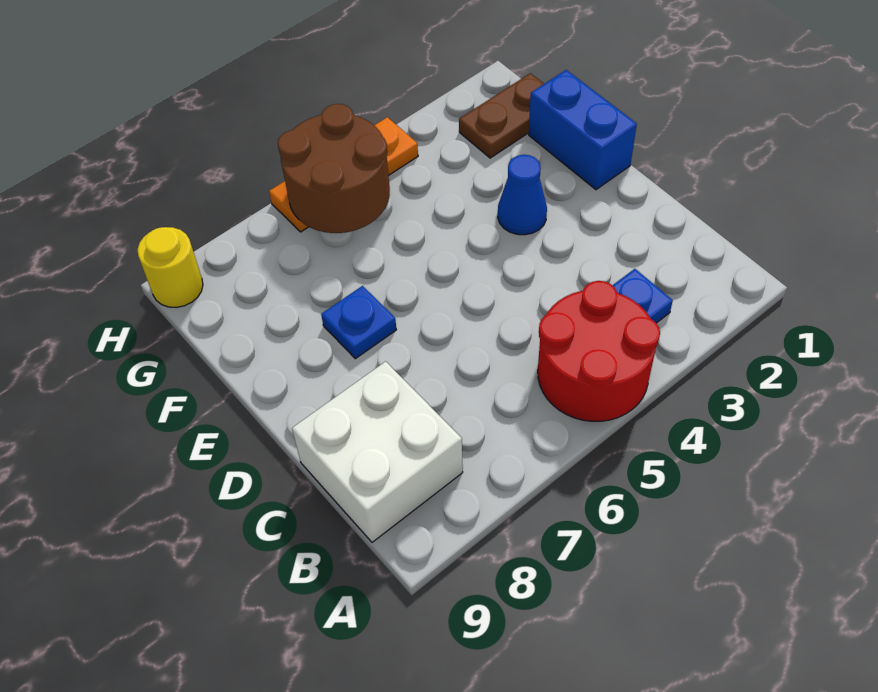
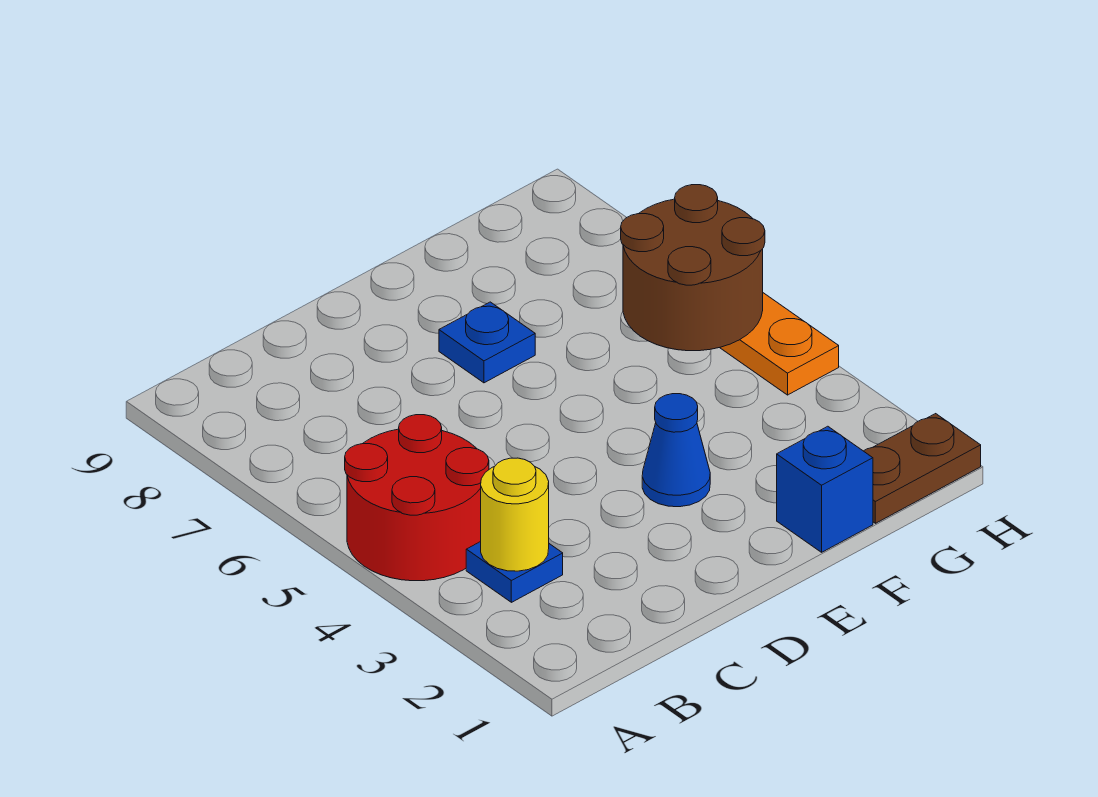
white brick B8:C9 level 1 -> none
blue brick E1:F1 level 1 -> blue brick F1 level 1
brown plate G1:G2 level 1 -> brown plate G1:H1 level 1
yellow round brick H9 level 1 -> yellow round brick B3 level 2

